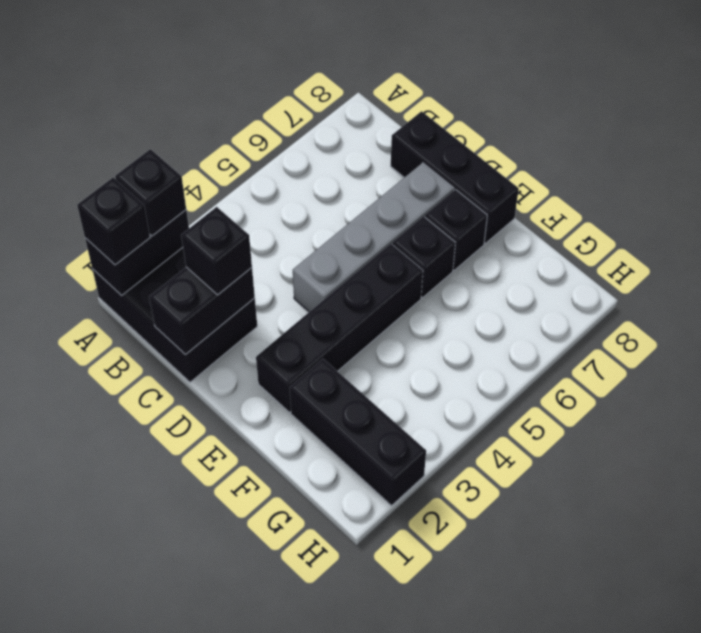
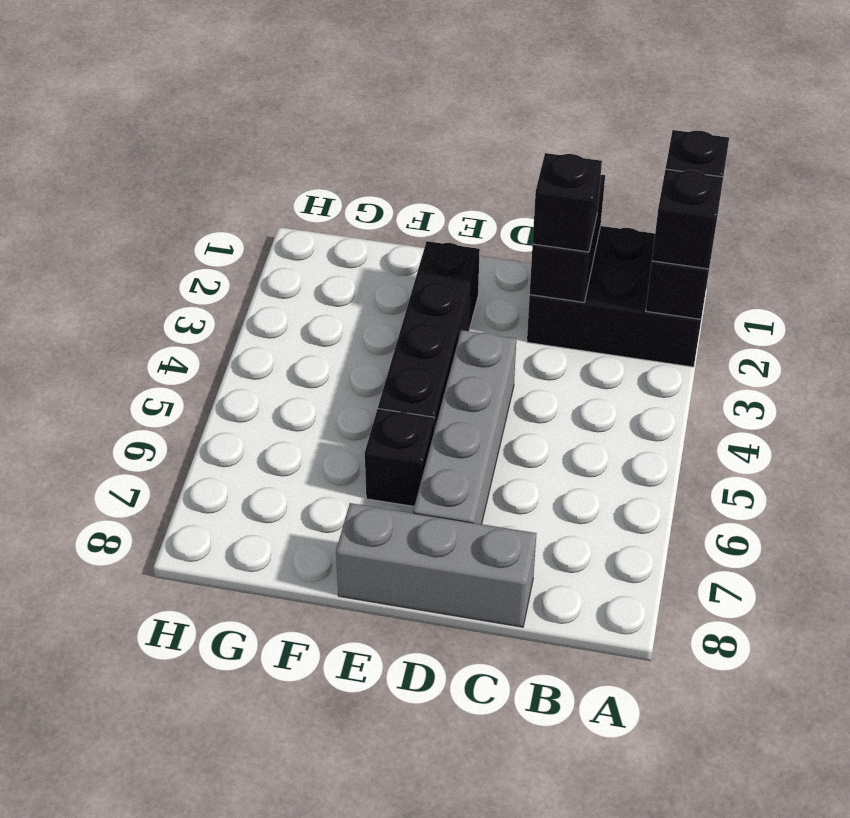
black brick C8:E8 level 1 -> grey brick C8:E8 level 1
black brick E7 level 1 -> none
black brick F2:H2 level 1 -> none

